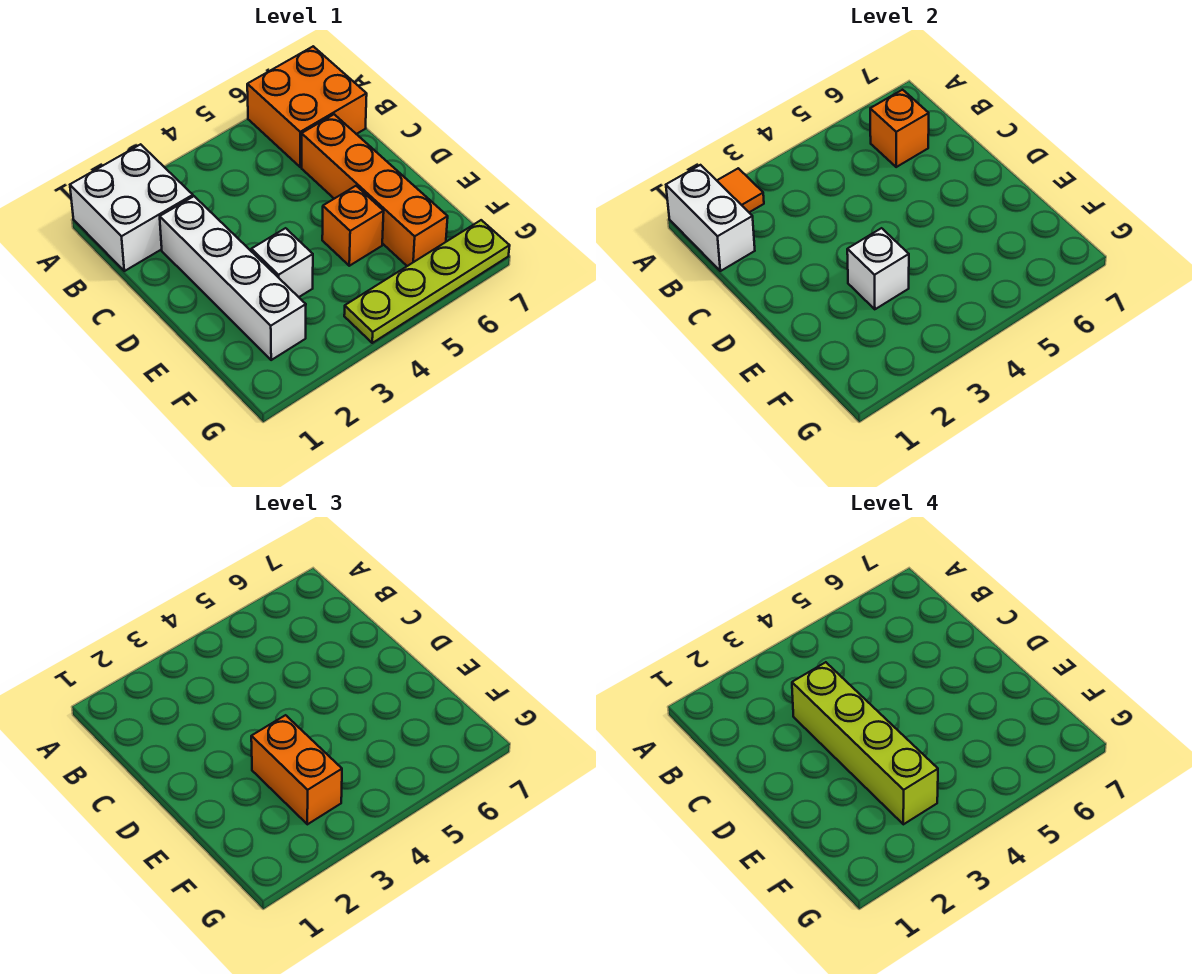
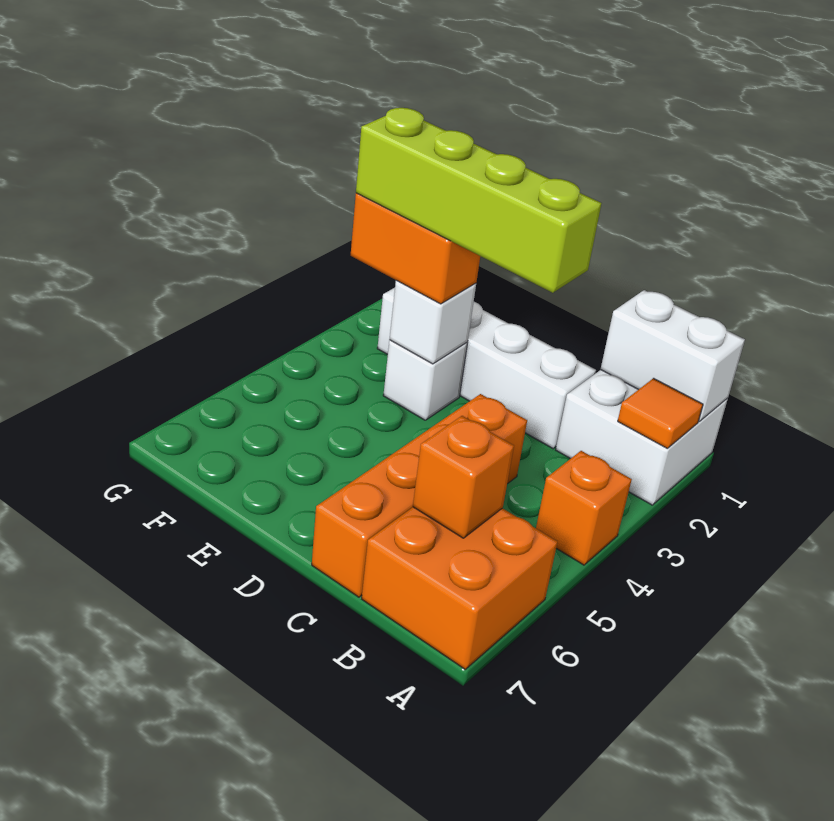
orange brick C6:F6 level 1 -> orange brick C4:C7 level 1
orange brick E5 level 1 -> orange brick A4 level 1
lime plate G4:G7 level 1 -> none

